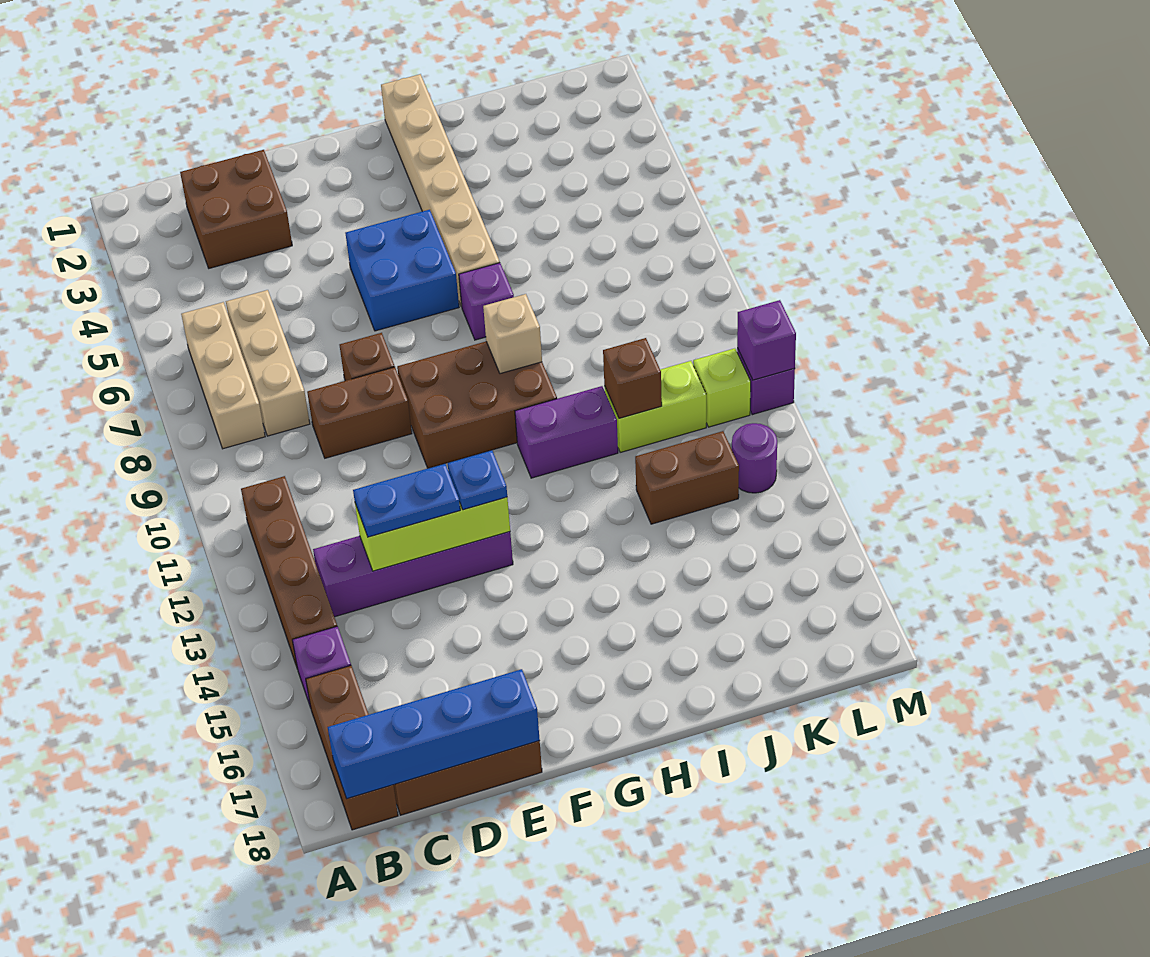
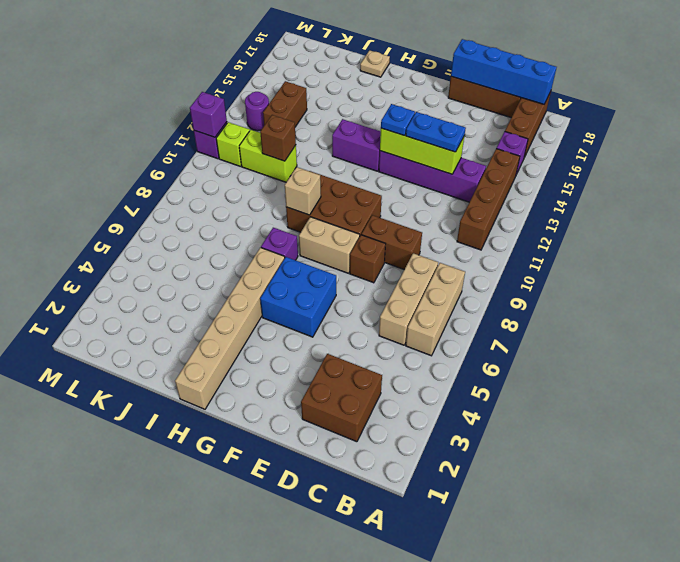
none -> tan brick F8:G8 level 1
purple brick H11:I11 level 1 -> purple brick G13:H13 level 1
none -> tan plate I18 level 1
brown brick J13:K13 level 1 -> brown brick K13:K14 level 1

